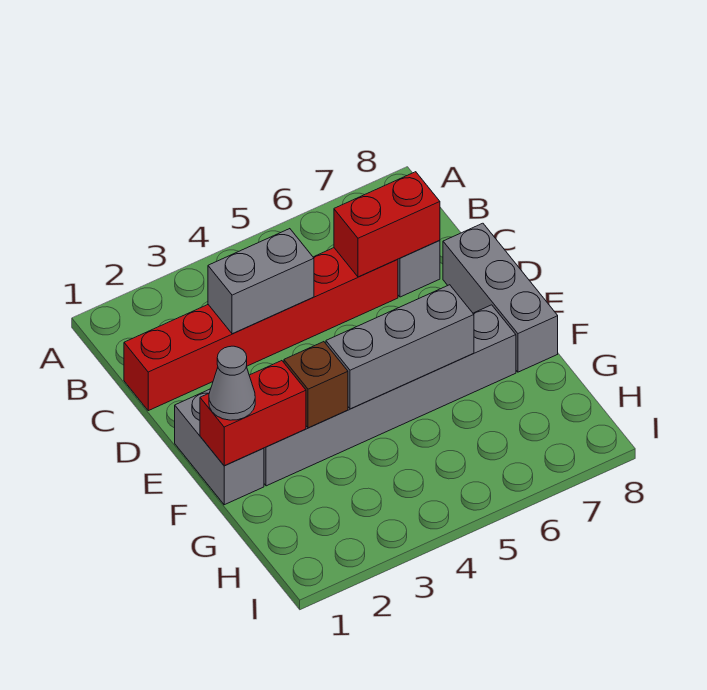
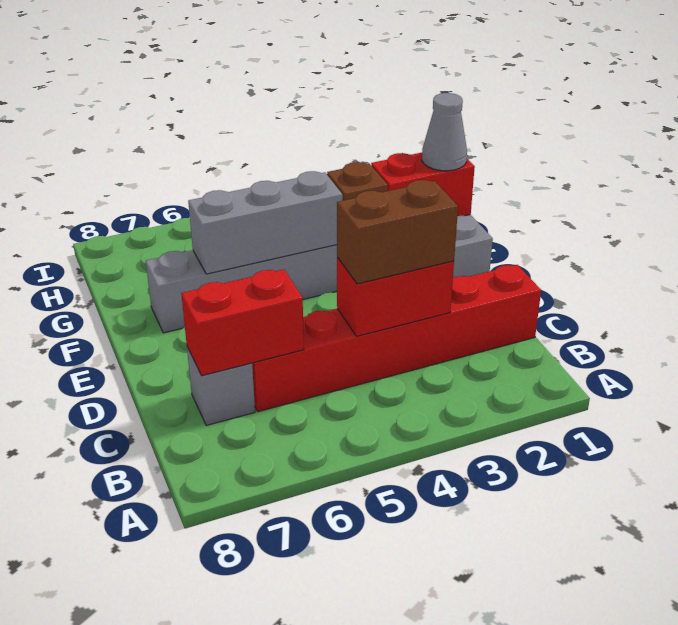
grey brick C3:C4 level 2 -> red brick C3:C4 level 2
none -> brown brick C3:C4 level 3
grey brick D8:F8 level 1 -> none

